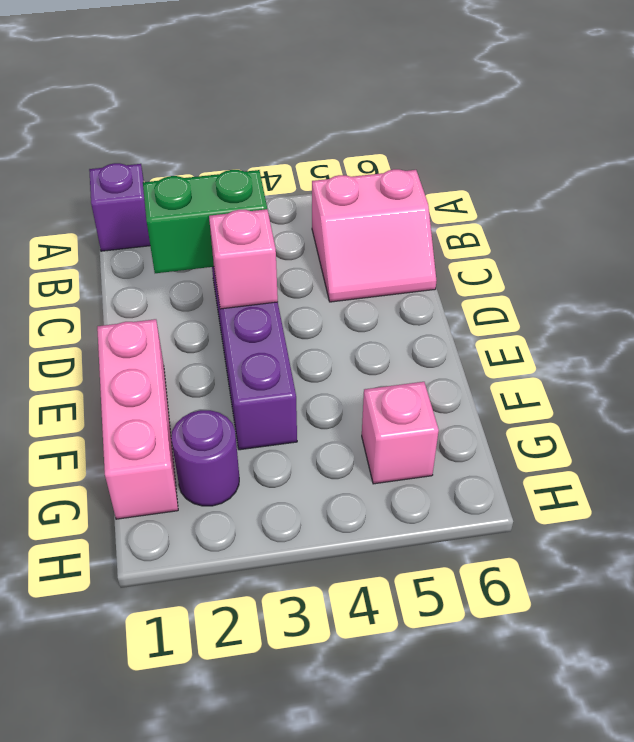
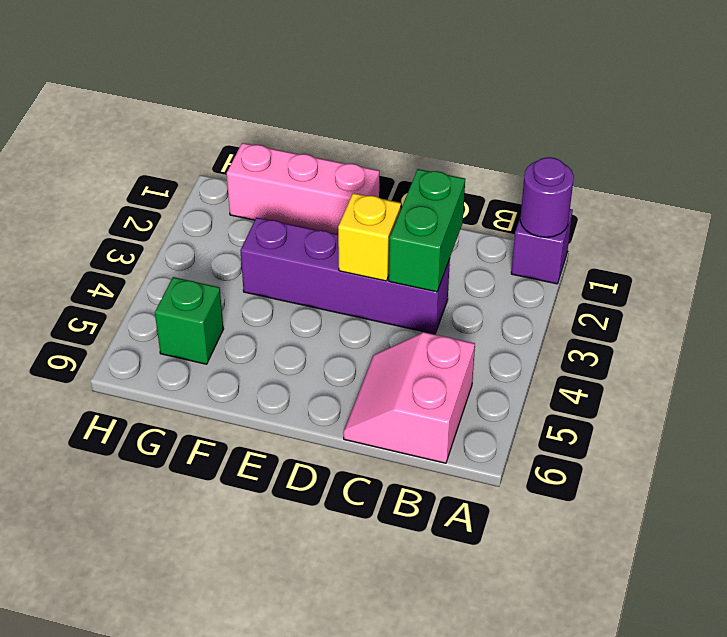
pink brick D3 level 2 -> yellow brick D3 level 2
purple round brick G2 level 1 -> purple round brick A1 level 2
pink brick G5 level 1 -> green brick G5 level 1

